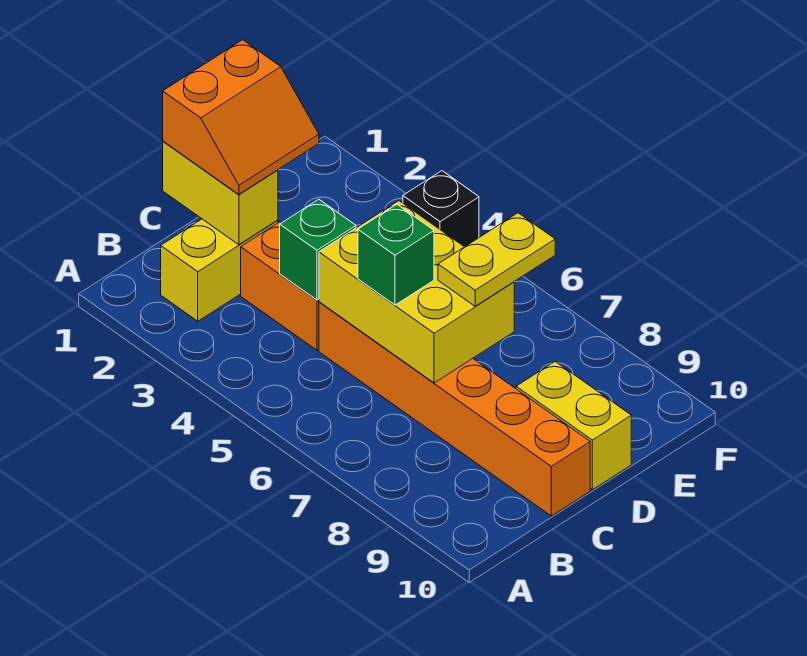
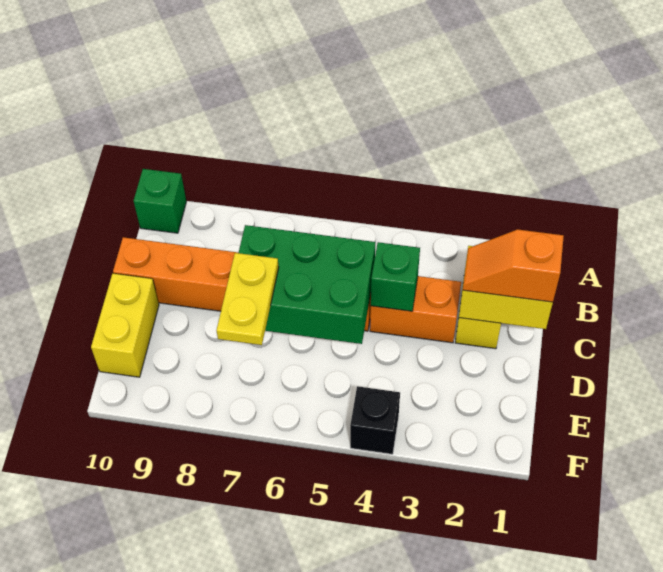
orange slope C1:D2 level 3 top 1 -> orange slope C1:C2 level 3 top 1
yellow brick C5:D7 level 2 -> green brick C5:D7 level 2
green brick C6 level 3 -> green brick A10 level 1
yellow brick D9:D10 level 1 -> yellow brick D10:E10 level 1

